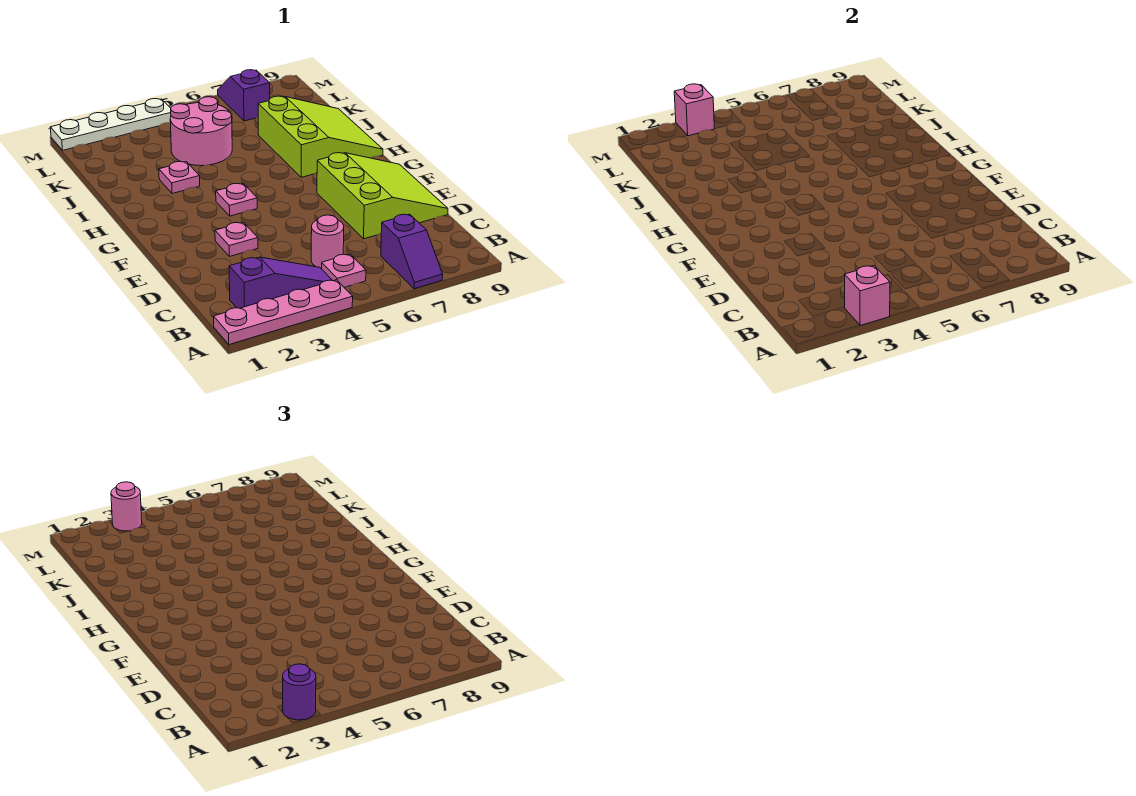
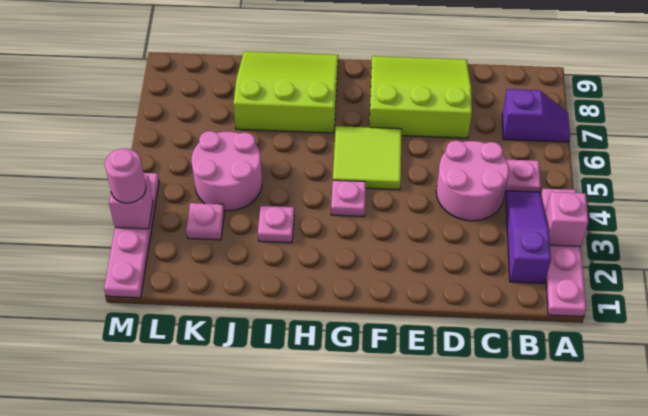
purple round brick A3 level 3 -> none
pink round brick C5 level 1 -> pink round brick C4:D5 level 1
pink plate E3 level 1 -> pink plate K3 level 1
none -> lime tile F5:G6 level 1
purple slope L7:M7 level 1 top L -> none
white plate M1:M4 level 1 -> pink plate M1:M4 level 1

